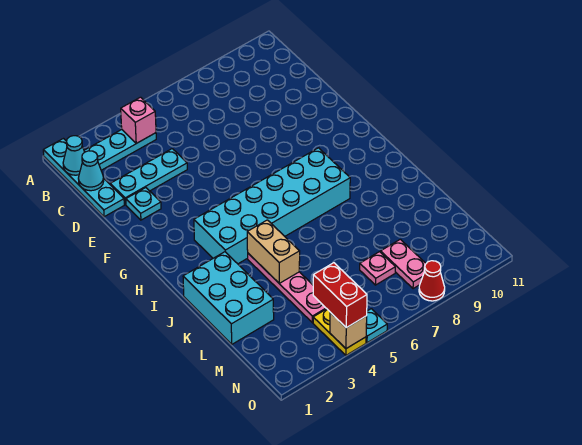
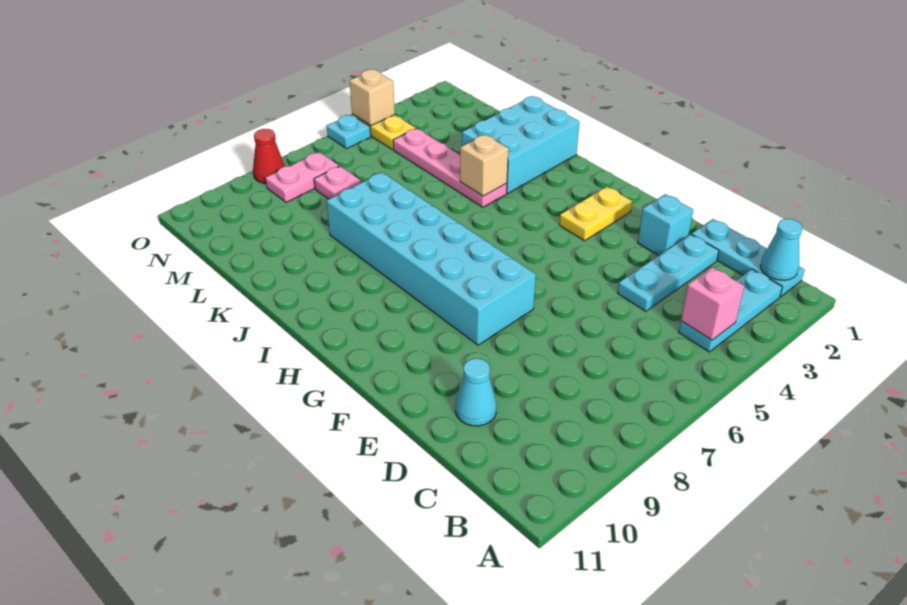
cyan plate A1:D1 level 1 -> cyan plate B1:D1 level 1
cyan cone C1 level 2 -> cyan cone D10 level 1
cyan plate E2 level 1 -> cyan brick E2 level 1
none -> yellow plate G2:G3 level 1
cyan brick H3:I8 level 1 -> cyan brick F7:K8 level 1
cyan brick J1:L2 level 1 -> cyan brick J1:K3 level 1
tan brick J4:K4 level 2 -> tan brick J4 level 2
pink plate M8:N8 level 1 -> pink plate N7:N8 level 1
red brick N4:O4 level 3 -> none

